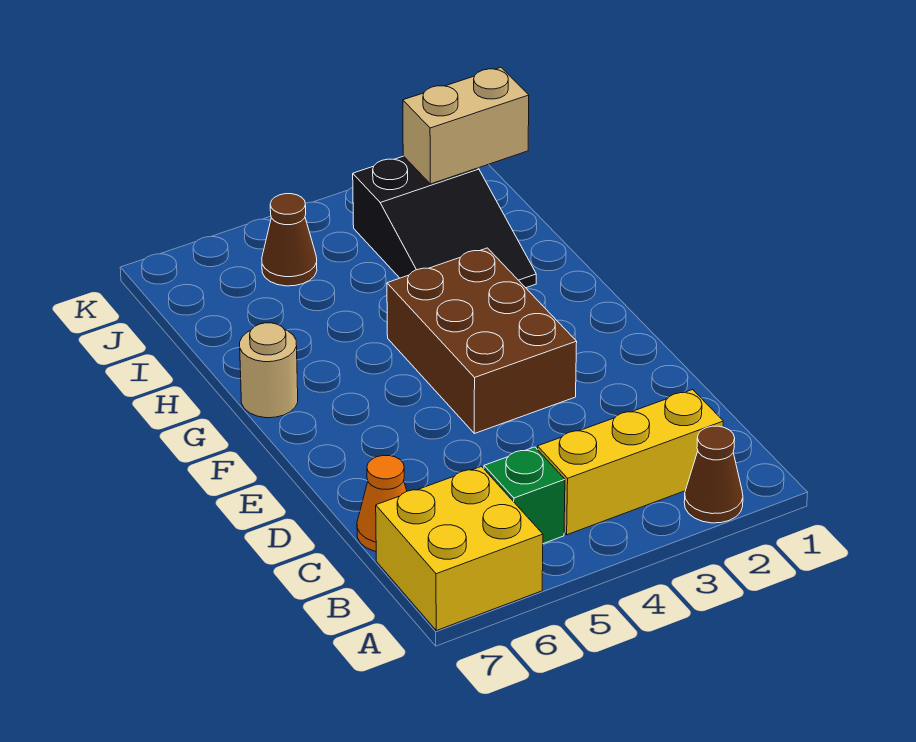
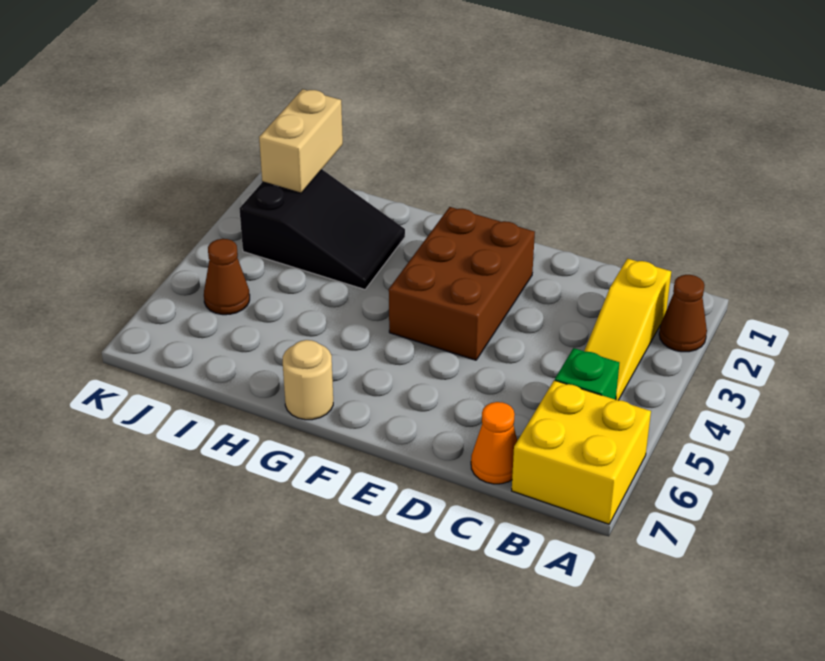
yellow brick B2:B4 level 1 -> yellow slope B2:B4 level 1 top 2
brown brick E3:G4 level 1 -> brown brick E2:F4 level 1

